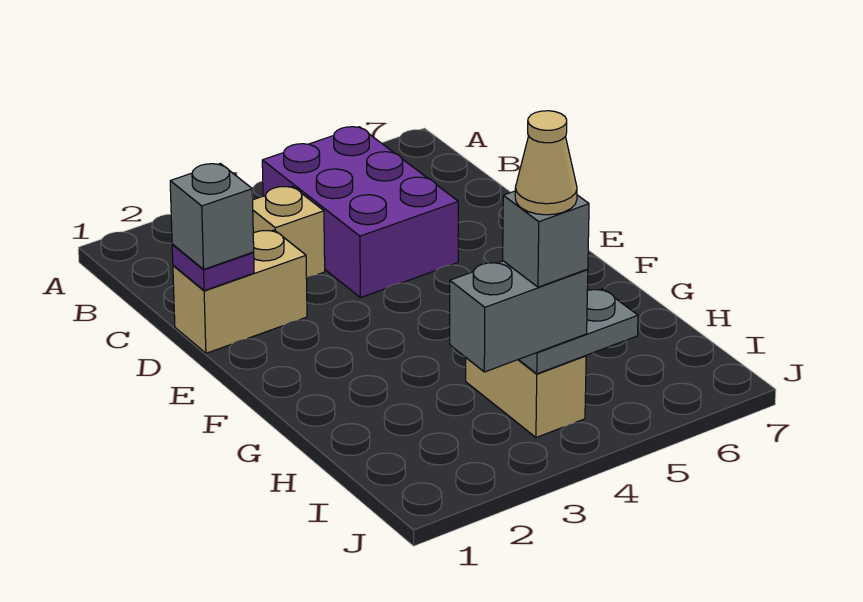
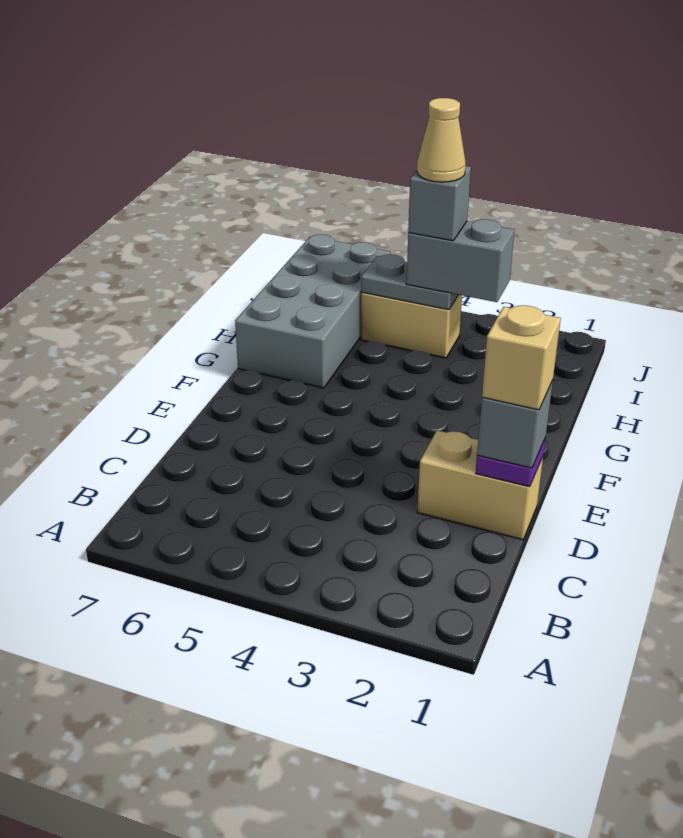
purple brick B4:D5 level 1 -> none
tan brick C3 level 1 -> tan brick D1 level 4
none -> grey brick G6:J7 level 1
tan brick H4:I4 level 1 -> tan brick I4:I5 level 1

